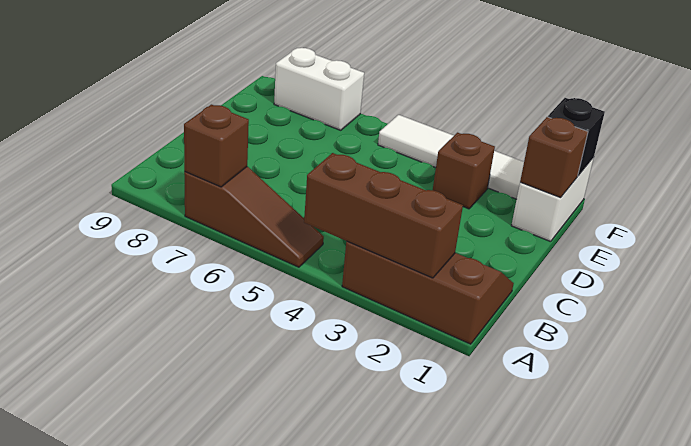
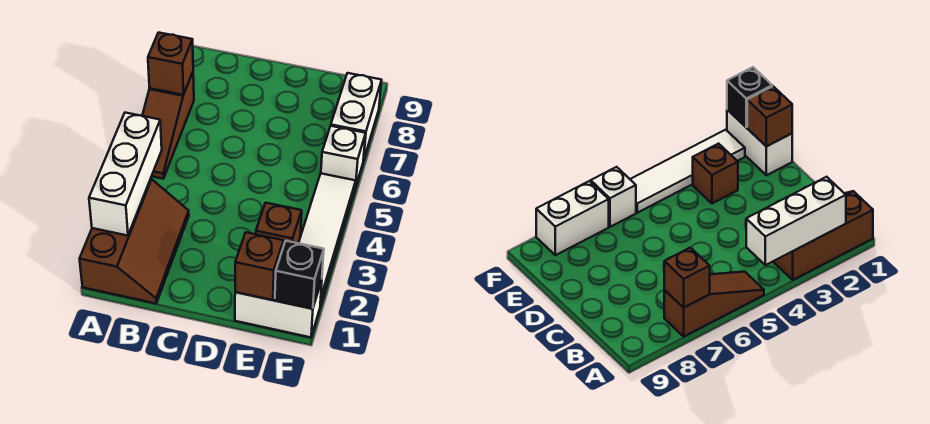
brown brick A2:A4 level 2 -> white brick A2:A4 level 2
none -> white brick F6 level 1

